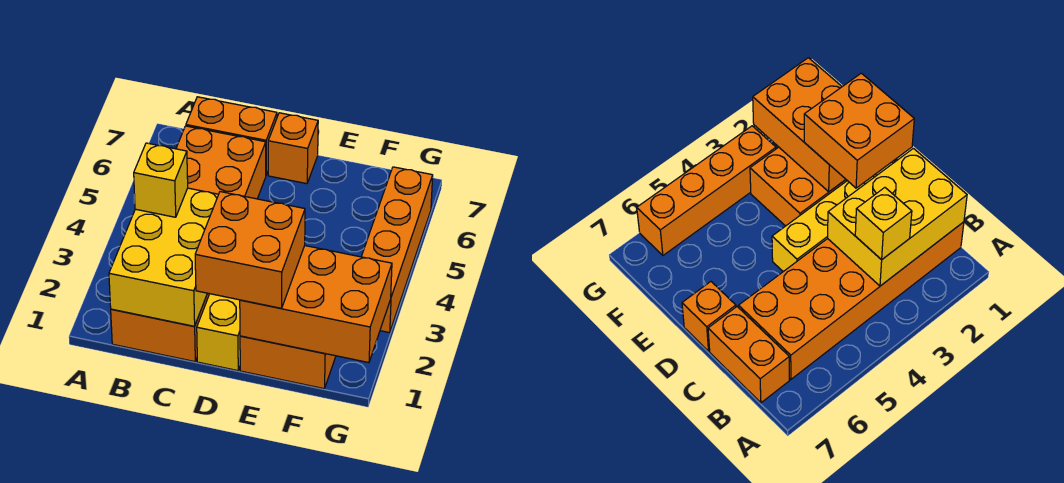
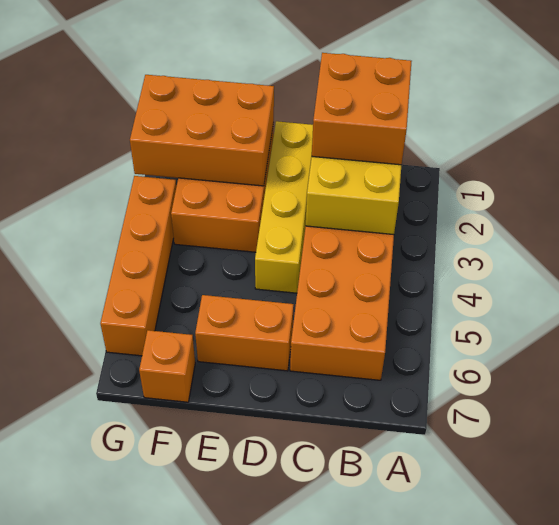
yellow brick B3 level 3 -> none
orange brick B7:C7 level 1 -> orange brick D6:E6 level 1
orange brick D1:E2 level 3 -> orange brick B1:C2 level 3
orange brick D7 level 1 -> orange brick F7 level 1

